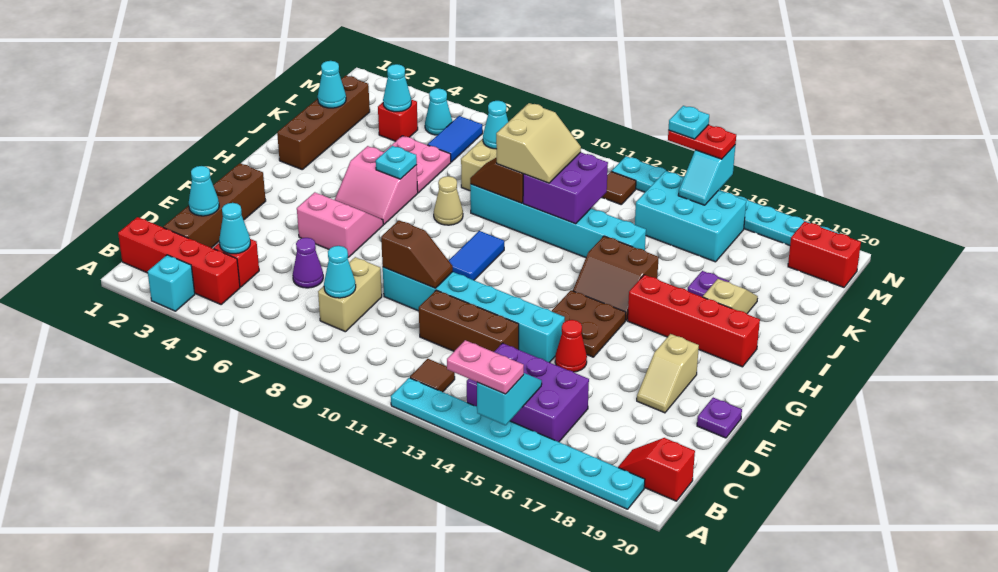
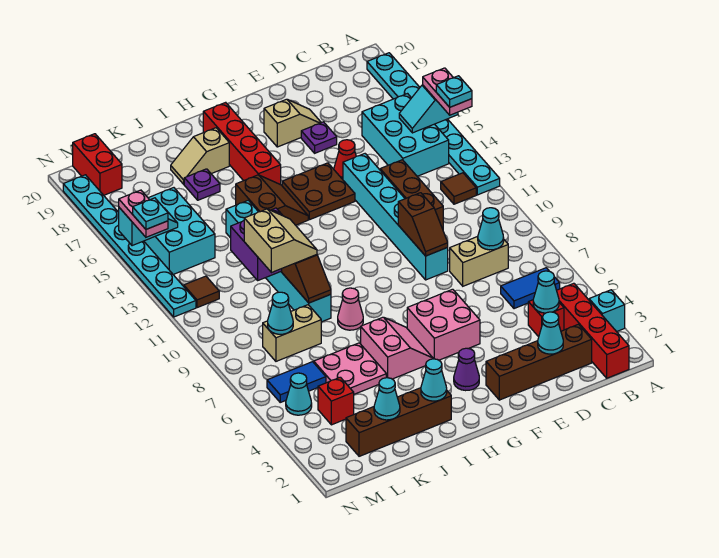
purple brick B14:C16 level 1 -> cyan brick B14:C16 level 1
red slope B19:B20 level 1 top 20 -> none
purple cone D6 level 1 -> purple cone G3 level 1
brown slope E9:E10 level 2 top 9 -> brown slope E9:E10 level 2 top 10
purple plate E20 level 1 -> purple plate E17 level 1
pink slope F5:G6 level 1 top F -> pink brick F5:G6 level 1
blue tile G10:H10 level 1 -> blue tile B6:C6 level 1
cyan plate I6 level 2 -> cyan plate A14 level 4
tan cone I8 level 1 -> pink cone I8 level 1
tan slope J10:K11 level 3 top 10 -> tan slope J10:K11 level 3 top K
cyan cone L4 level 2 -> cyan cone I2 level 2
red plate N14:N15 level 3 -> pink plate N14:N15 level 3

